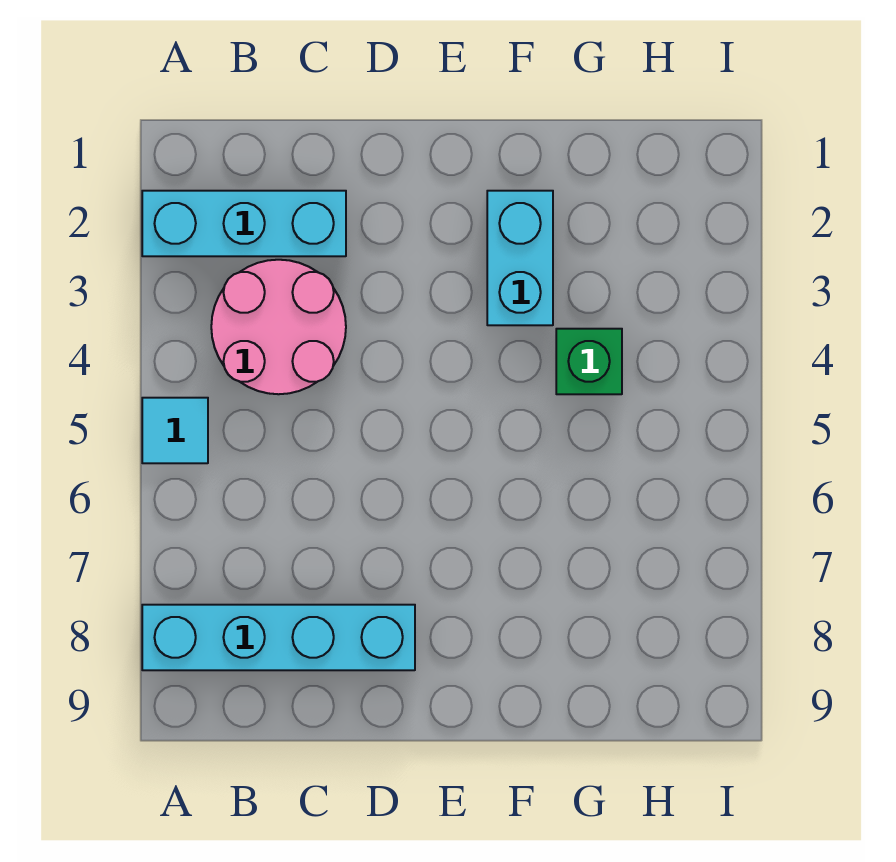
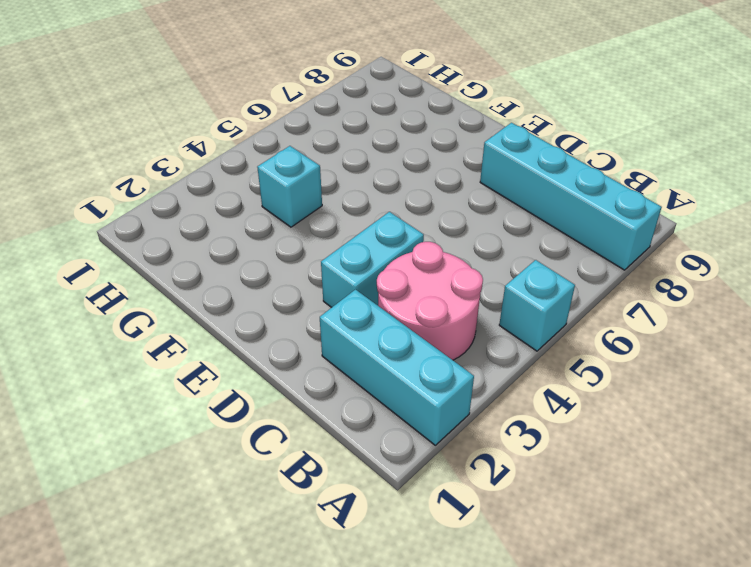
cyan tile A5 level 1 -> cyan brick A5 level 1
cyan brick F2:F3 level 1 -> cyan brick D3:D4 level 1
green brick G4 level 1 -> cyan brick G4 level 1

